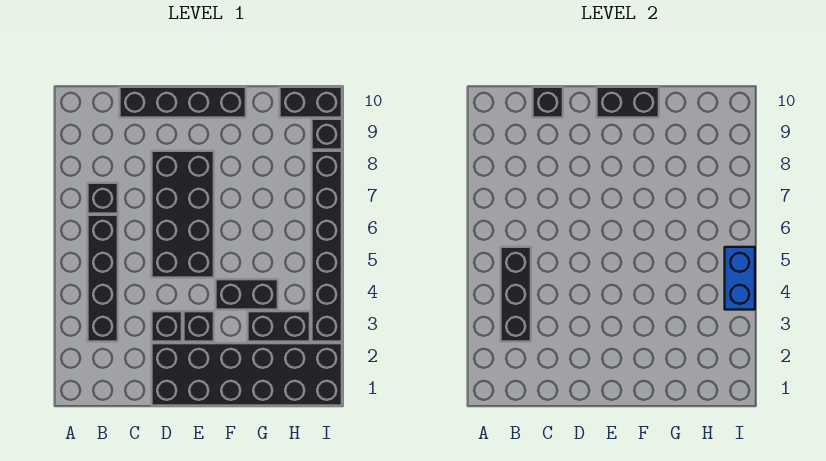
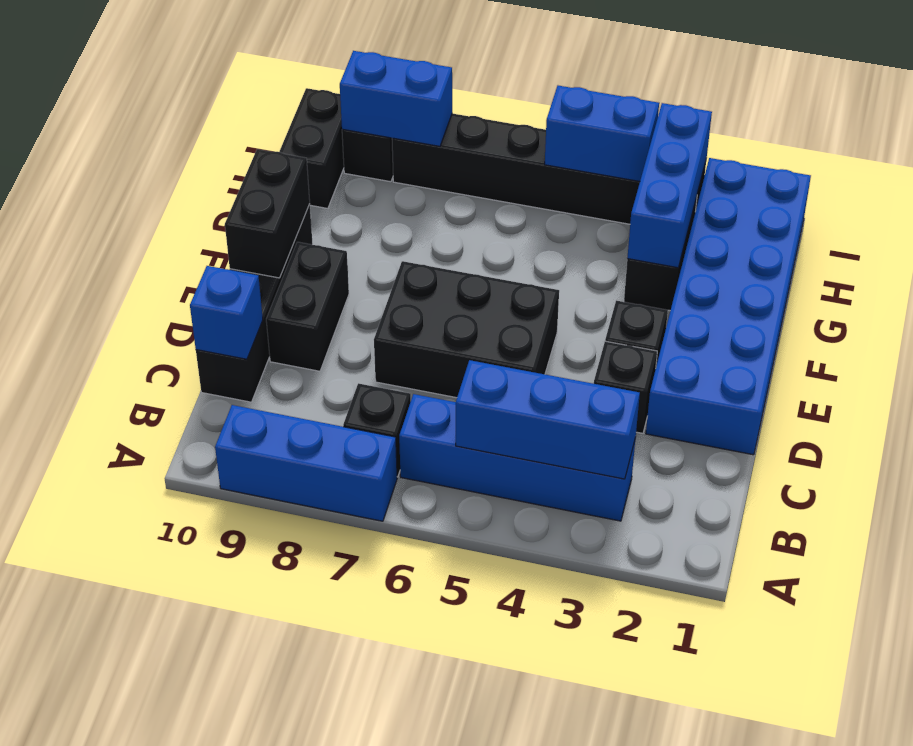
none -> blue brick A7:A9 level 1
black brick B3:B6 level 1 -> blue brick B3:B6 level 1
black brick B3:B5 level 2 -> blue brick B3:B5 level 2
black brick C10 level 2 -> blue brick C10 level 2
black brick D1:I2 level 1 -> blue brick D1:I2 level 1
black brick D5:E8 level 1 -> black brick D5:E7 level 1
black brick F4:G4 level 1 -> black brick D9:E9 level 1
none -> blue brick G3:I3 level 2
none -> blue brick I8:I9 level 2

